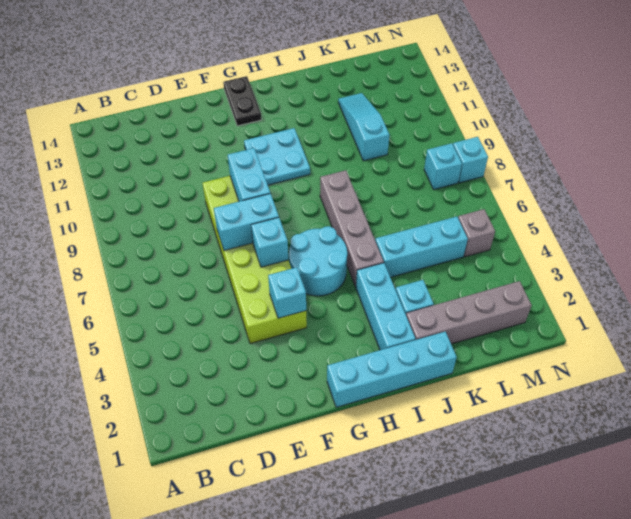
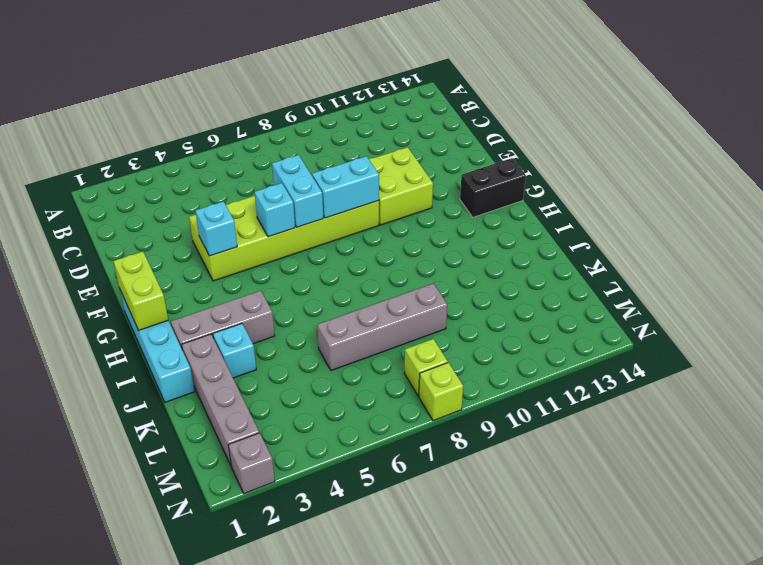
none -> lime brick E10:F11 level 1
none -> lime brick G1:H1 level 2
cyan round brick G5:H6 level 1 -> none
cyan plate G10:H11 level 1 -> none
black plate G13:G14 level 1 -> black brick G13:G14 level 1
cyan brick I2:I4 level 1 -> grey brick I2:I4 level 1
grey brick I5:I8 level 1 -> grey brick K6:K9 level 1
cyan brick J5:L5 level 1 -> none
cyan slope K10:K12 level 1 top 10 -> none
grey brick M5 level 1 -> grey brick N2 level 1
cyan brick M8 level 1 -> lime brick M8 level 1
cyan brick N8 level 1 -> lime brick N8 level 1

